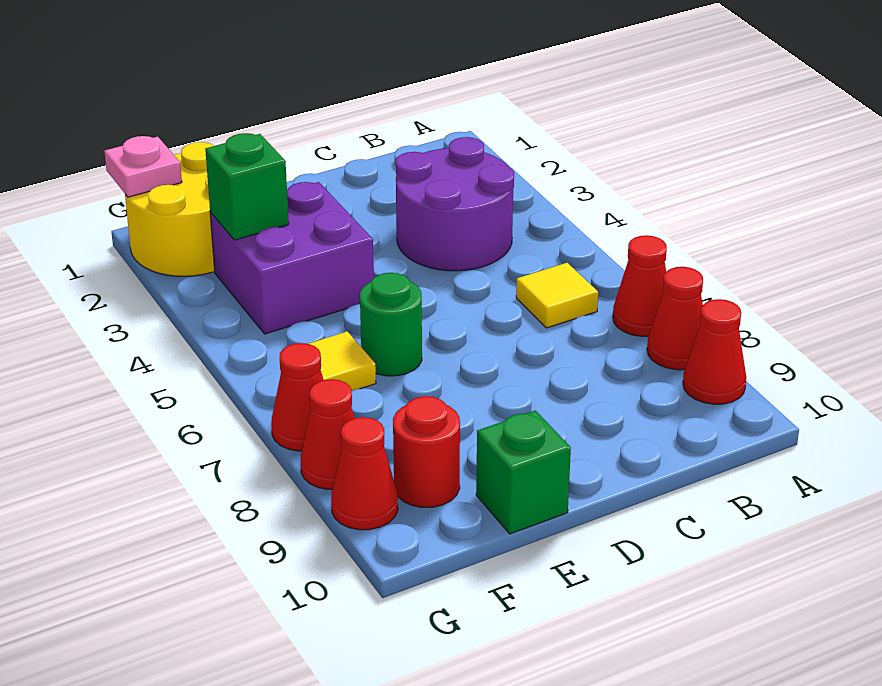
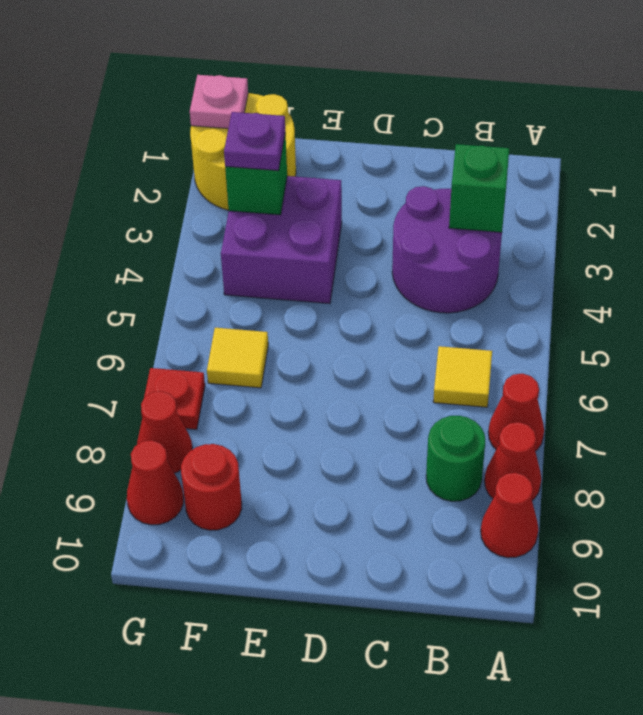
green round brick E6 level 1 -> green round brick B8 level 1
green brick E10 level 1 -> green brick B3 level 2
none -> purple plate F3 level 3
red cone G7 level 1 -> red plate G7 level 1

